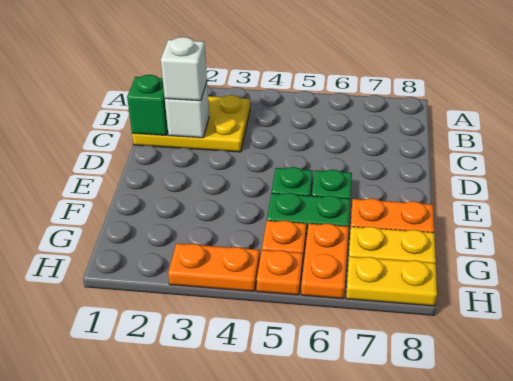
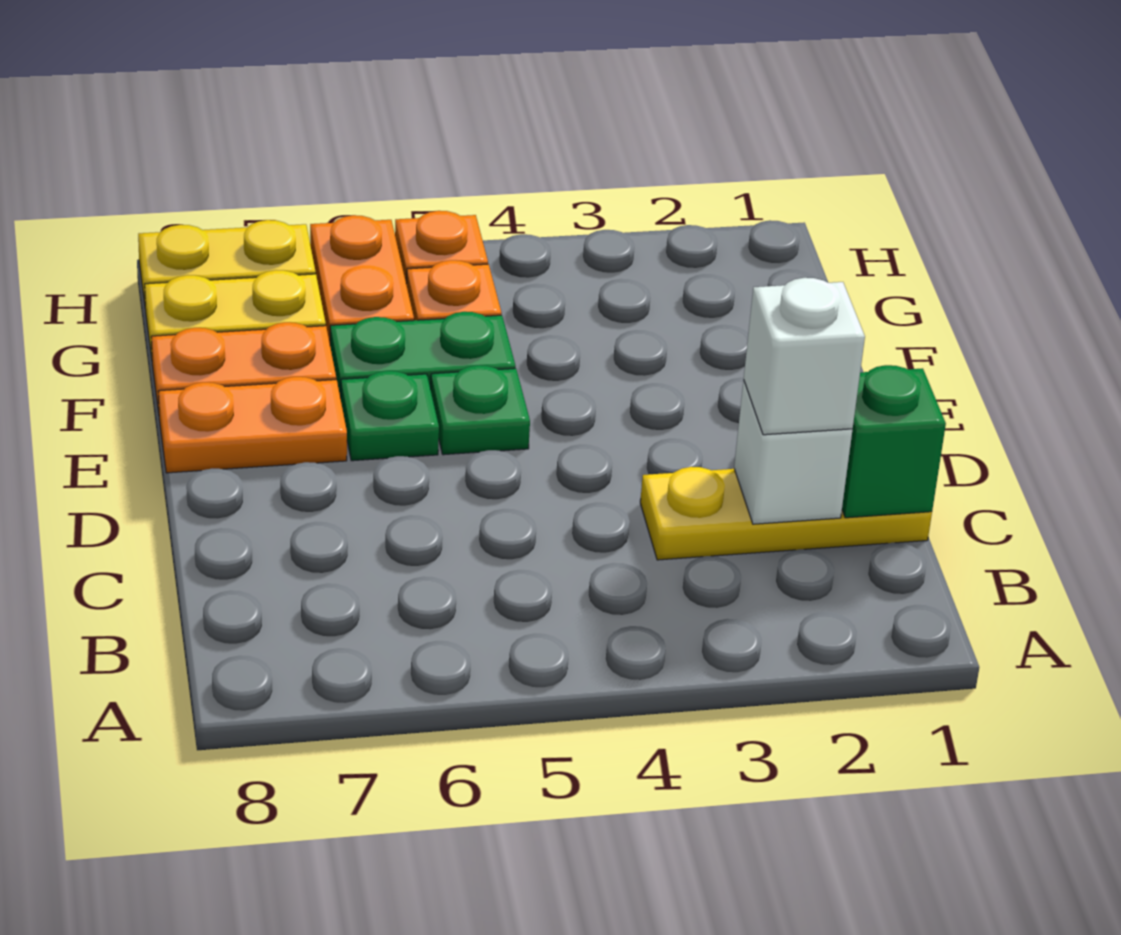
yellow plate B1:C3 level 1 -> yellow plate C1:C3 level 1
orange plate H3:H4 level 1 -> orange plate E7:E8 level 1

